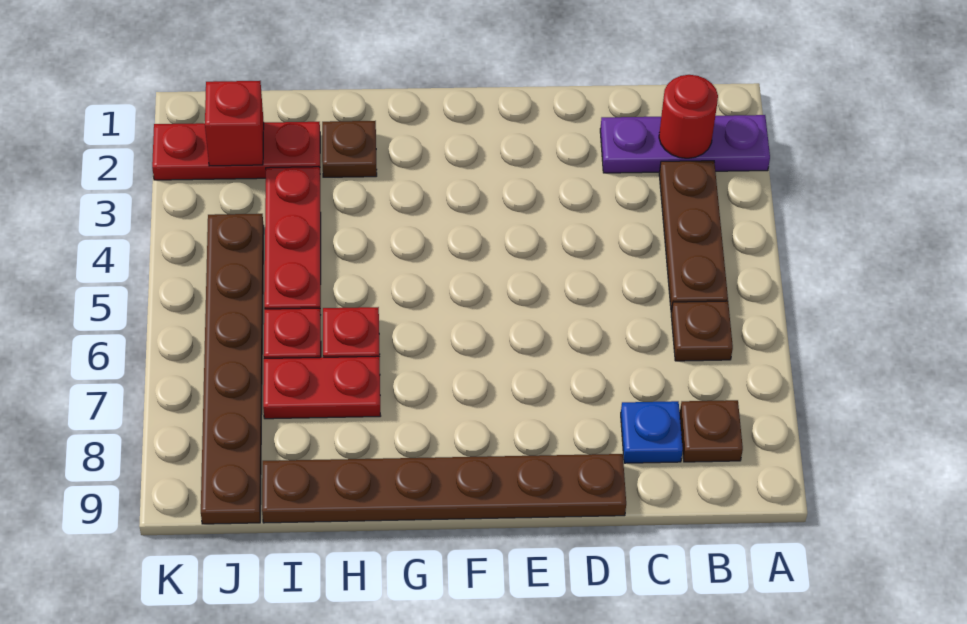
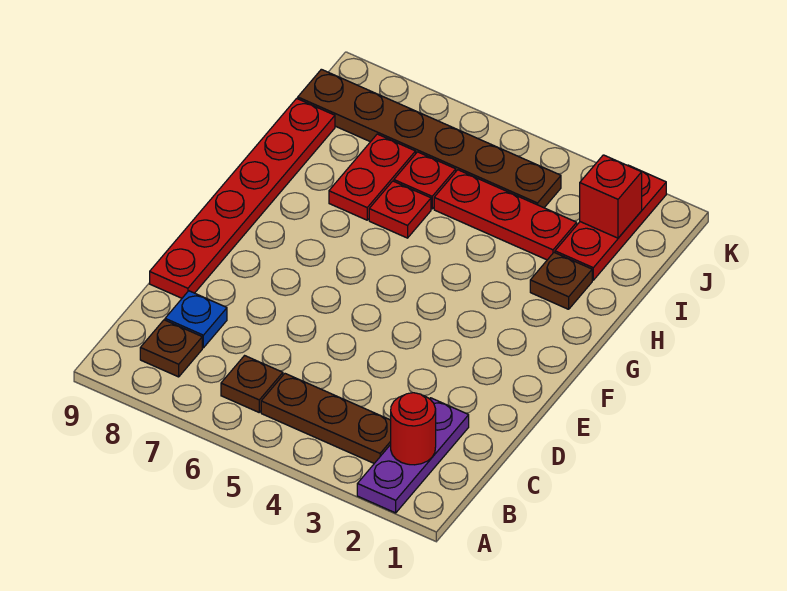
brown plate D9:I9 level 1 -> red plate D9:I9 level 1

